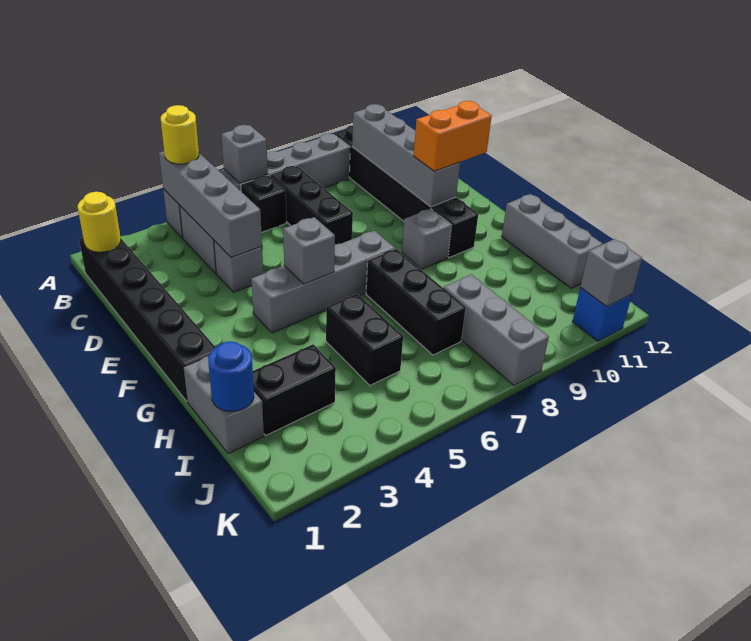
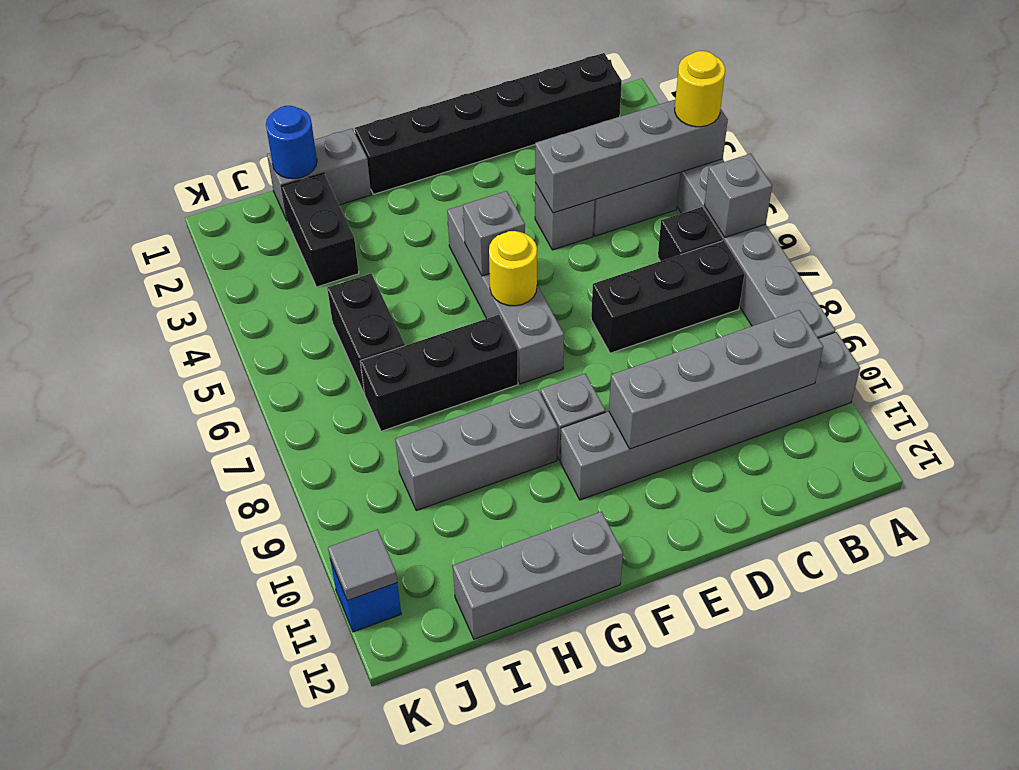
black brick A10:F10 level 1 -> grey brick A10:F10 level 1
yellow round brick B1 level 2 -> yellow round brick F6 level 2
orange brick E10:E11 level 3 -> none
black brick H5:I5 level 1 -> black brick I5:I6 level 1
grey brick I8:K8 level 1 -> grey brick G9:I9 level 1
grey brick K11 level 2 -> grey tile K11 level 2

